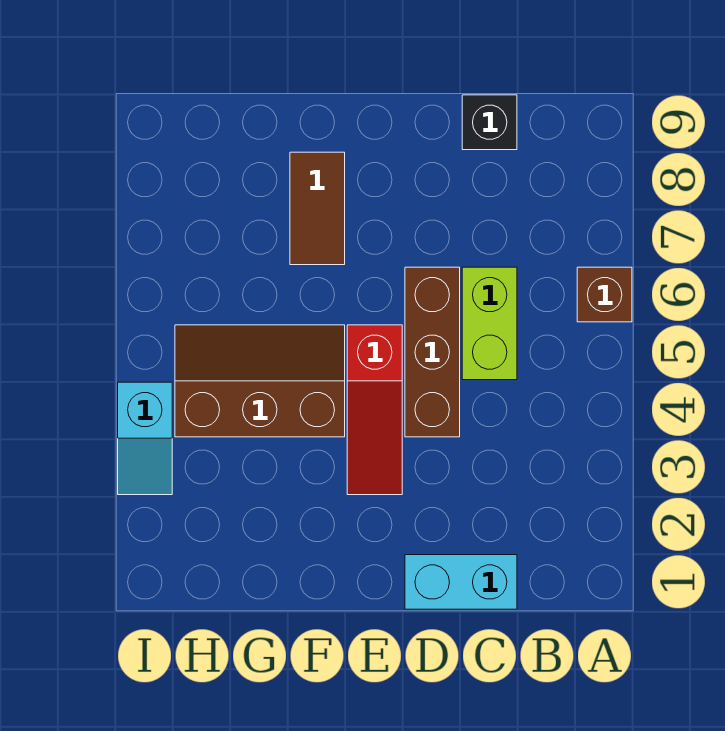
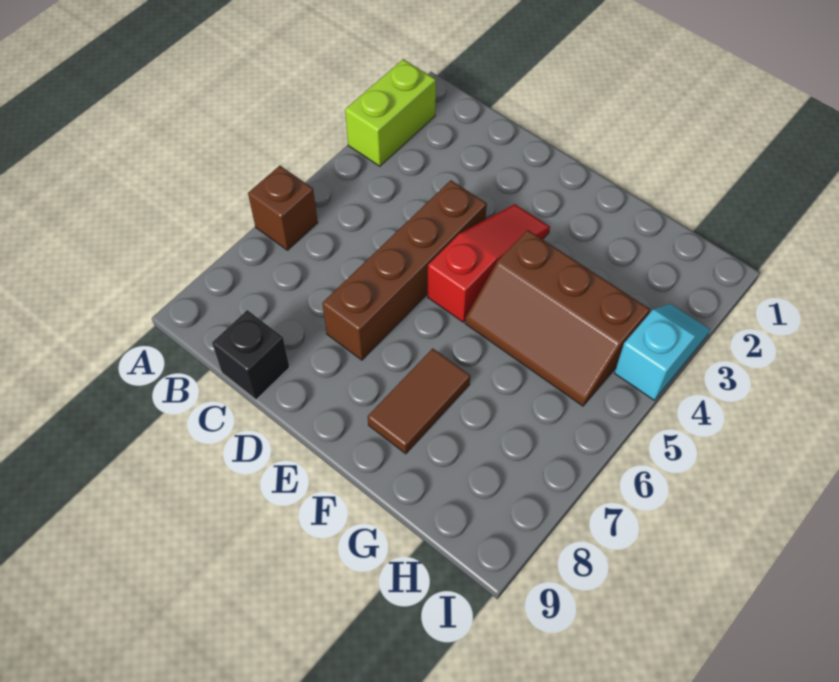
cyan brick C1:D1 level 1 -> none
lime brick C5:C6 level 1 -> lime brick A2:A3 level 1
brown brick D4:D6 level 1 -> brown brick D4:D7 level 1

